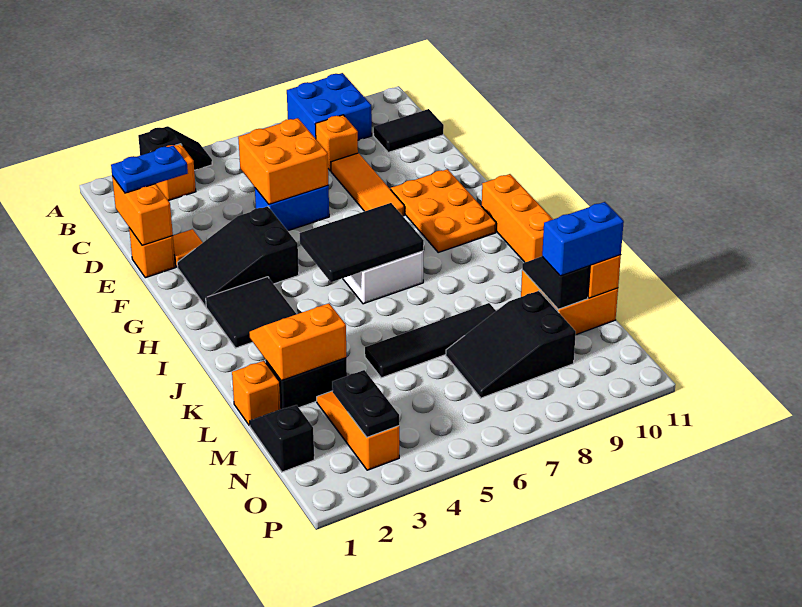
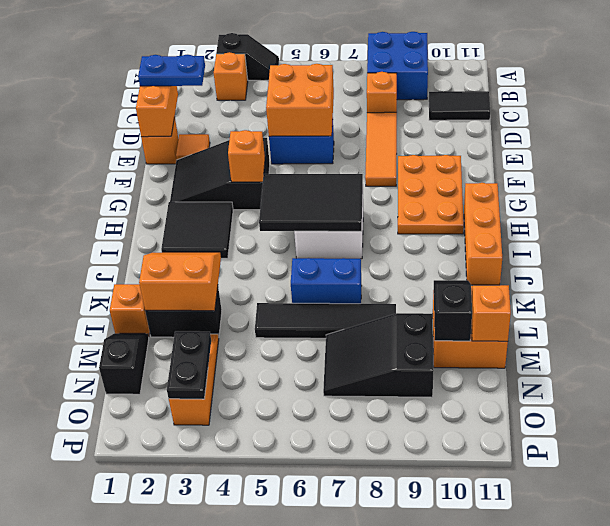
none -> orange brick G4 level 2
blue brick M10:M11 level 3 -> blue brick K6:K7 level 1

